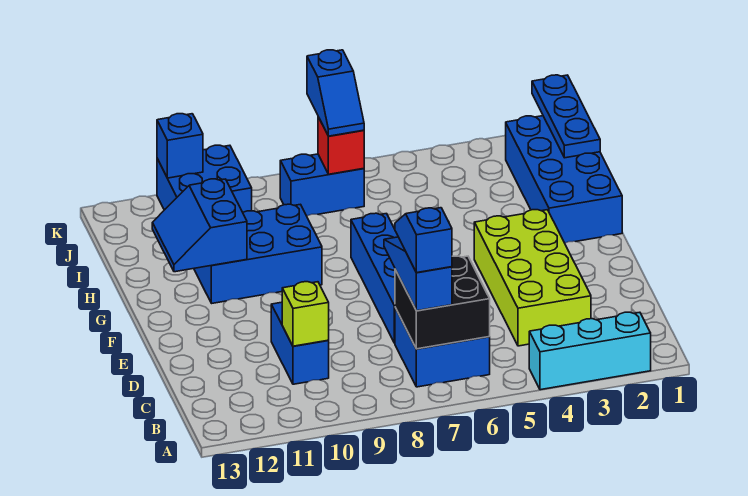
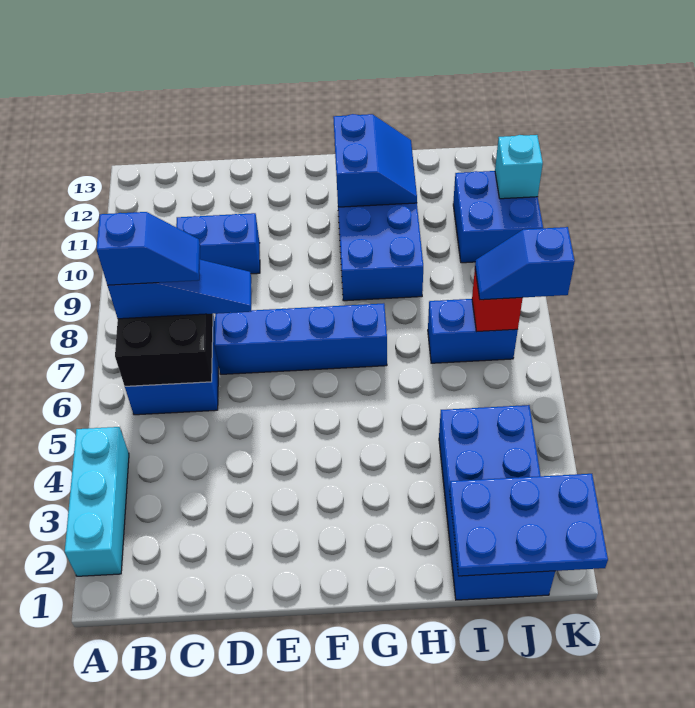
lime brick C3:F4 level 1 -> none
lime brick C10 level 2 -> none
blue brick G1:J2 level 1 -> blue brick I1:J4 level 1
blue slope G11:H12 level 2 top 11 -> blue slope G11:H12 level 2 top G
blue plate I1:K1 level 2 -> blue plate I1:K2 level 2
blue brick J7:J8 level 1 -> blue brick I7:J7 level 1
blue brick K11 level 2 -> cyan brick K11 level 2

